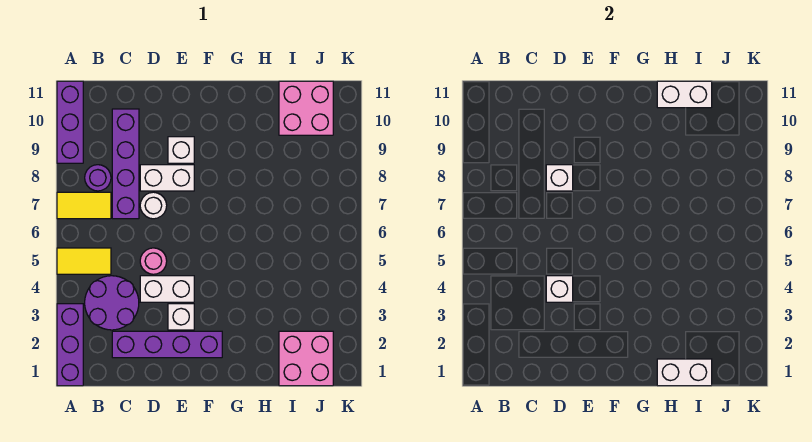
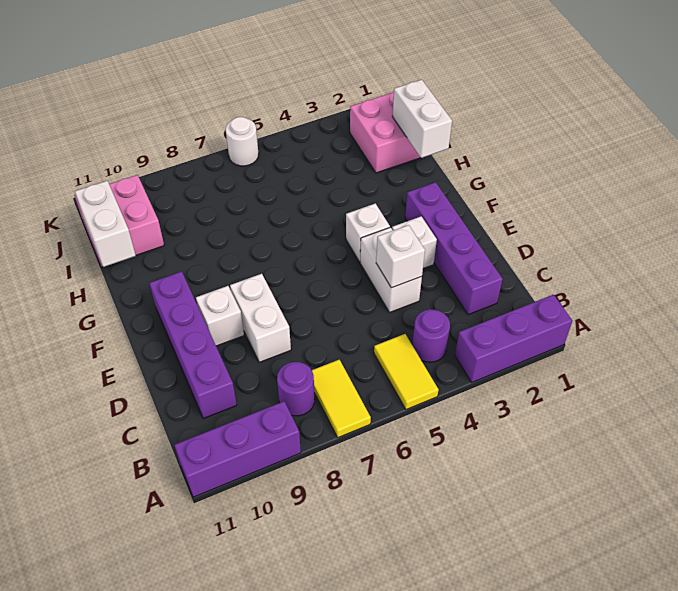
purple round brick B3:C4 level 1 -> purple round brick B4 level 1
purple brick C7:C10 level 1 -> purple brick C10:F10 level 1
pink round brick D5 level 1 -> none
white round brick D7 level 1 -> white round brick K6 level 1
white brick D8 level 2 -> white brick F4 level 1

